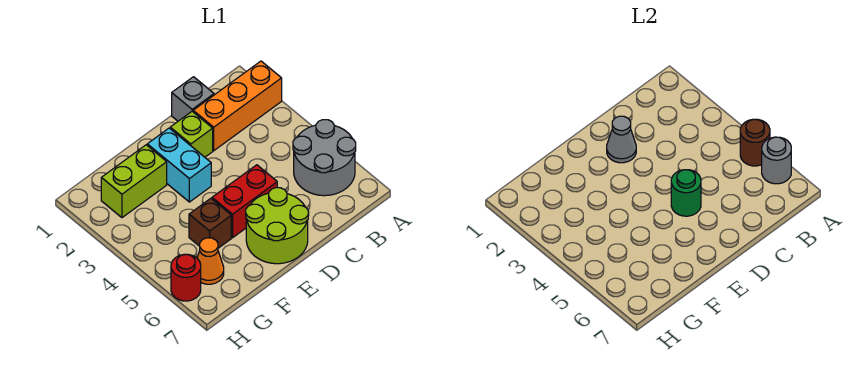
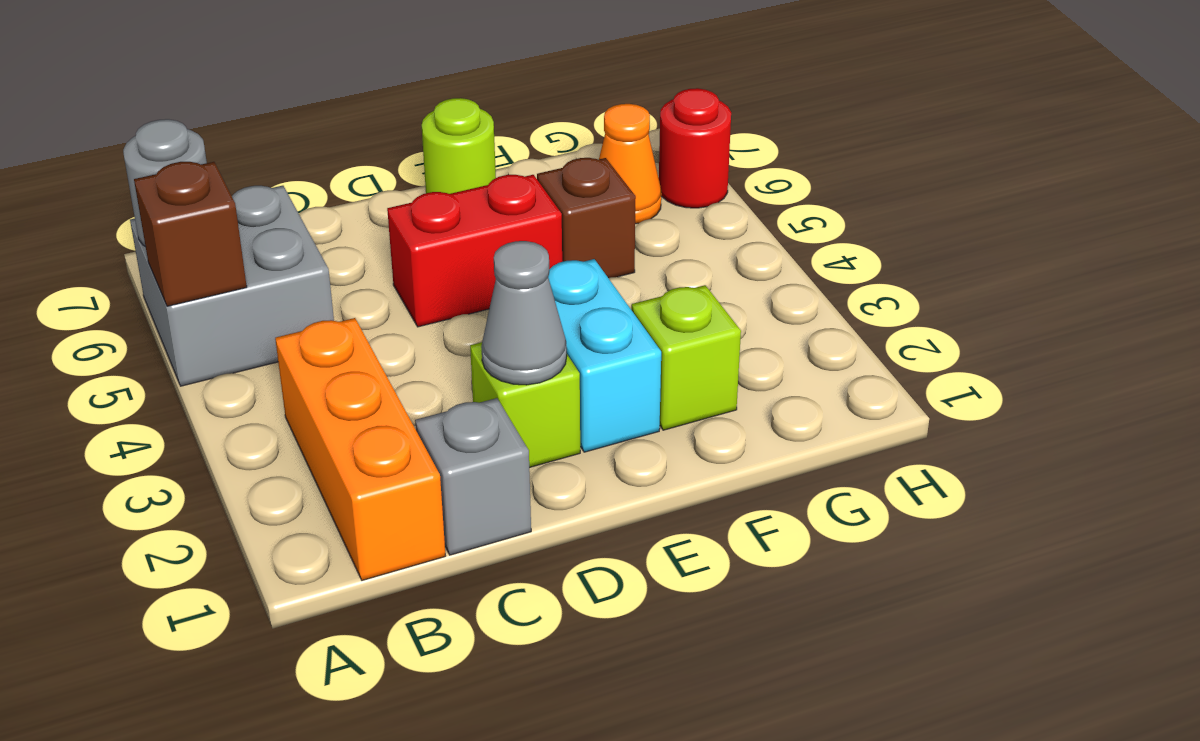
orange brick A2:C2 level 1 -> orange brick B1:B3 level 1
grey round brick A5:B6 level 1 -> grey brick A5:B6 level 1
brown round brick A5 level 2 -> brown brick A5 level 2
green round brick D5 level 2 -> none
lime round brick D6:E7 level 1 -> lime round brick E7 level 1
lime brick F2:G2 level 1 -> lime brick F2 level 1

